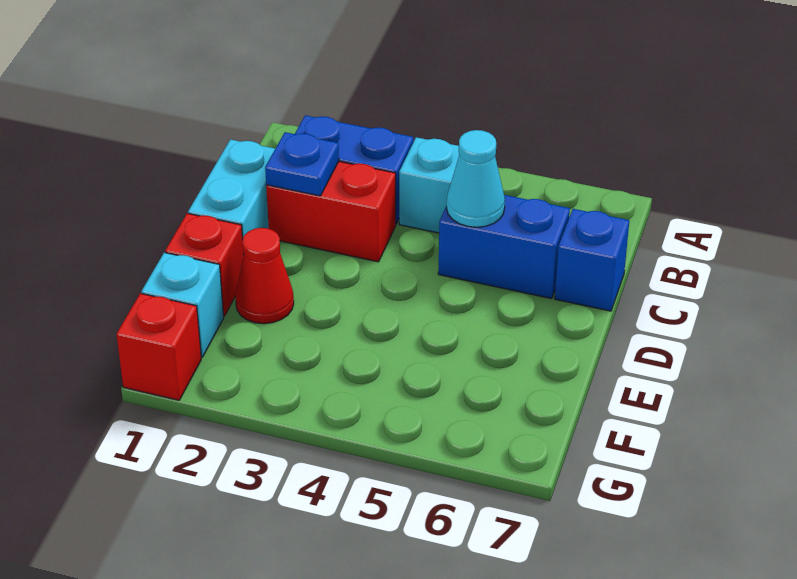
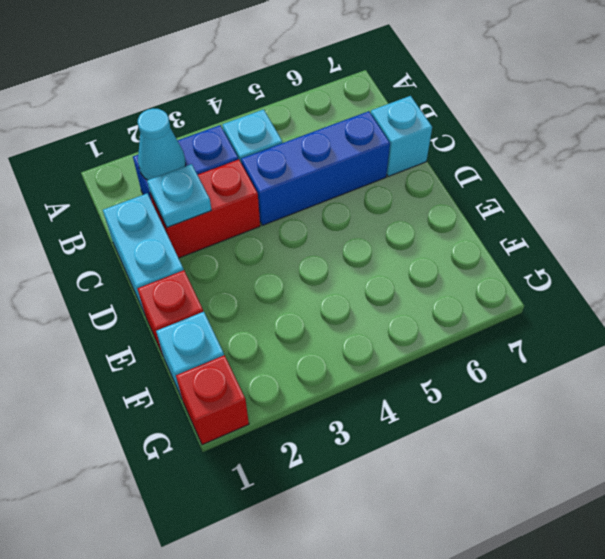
blue plate C2 level 2 -> cyan plate C2 level 2
blue brick C5:C6 level 1 -> blue brick C4:C6 level 1
cyan cone C5 level 2 -> cyan cone B2 level 2
blue brick C7 level 1 -> cyan brick C7 level 1
red cone E2 level 1 -> none

